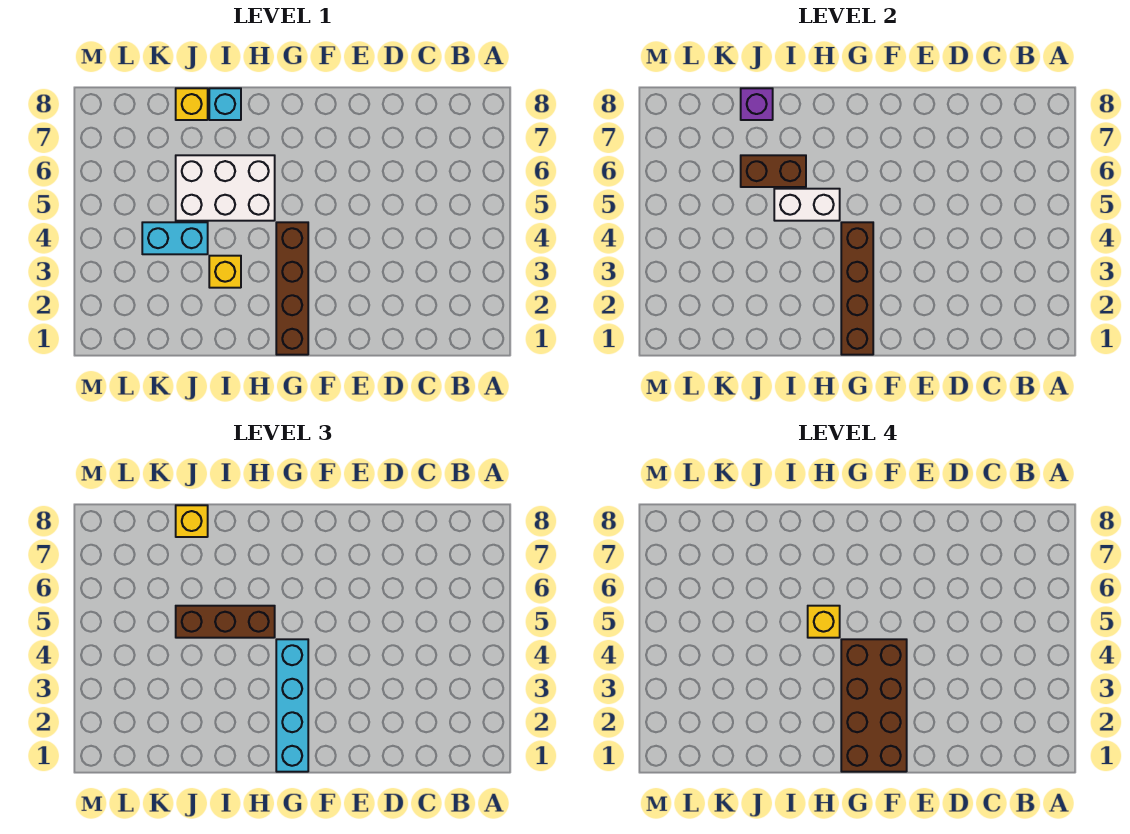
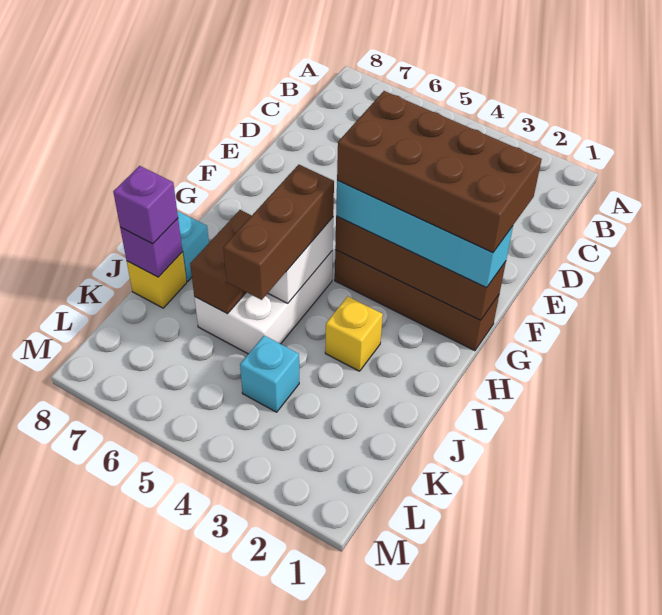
yellow brick H5 level 4 -> none
cyan brick J4:K4 level 1 -> cyan brick K4 level 1
yellow brick J8 level 3 -> purple brick J8 level 3

